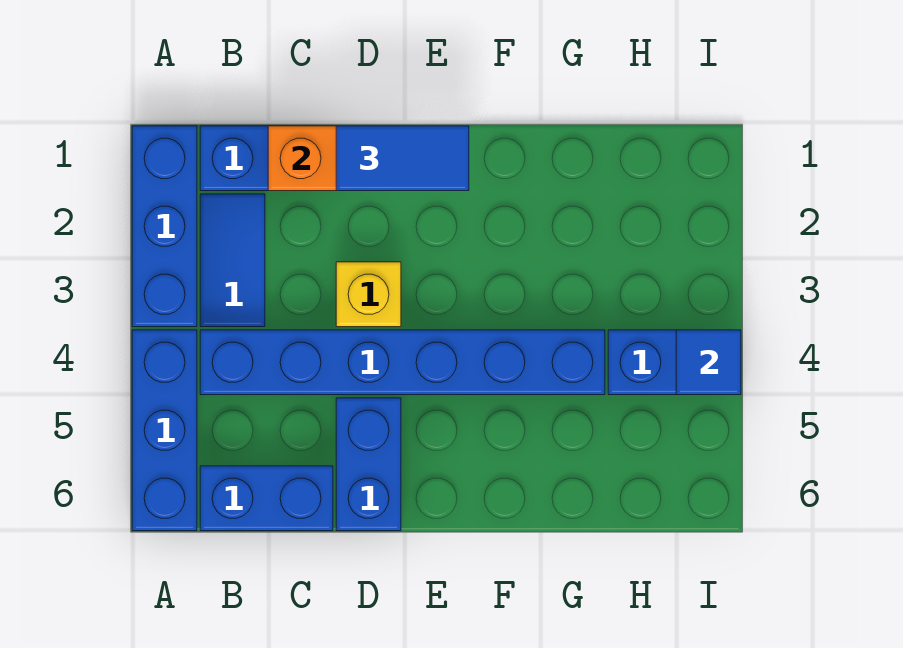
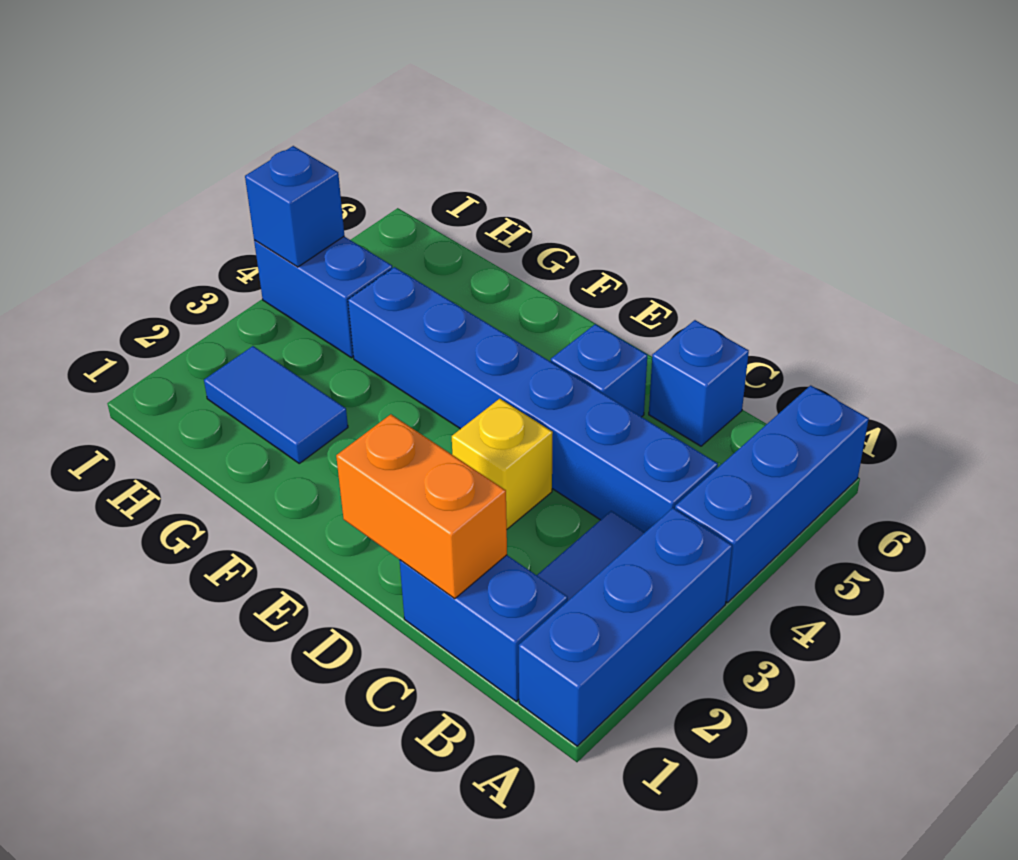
blue brick B6:C6 level 1 -> blue brick C6 level 1
blue tile D1:E1 level 3 -> blue tile G2:H2 level 1
blue brick D5:D6 level 1 -> blue brick D5 level 1
blue tile I4 level 2 -> blue brick I4 level 2

